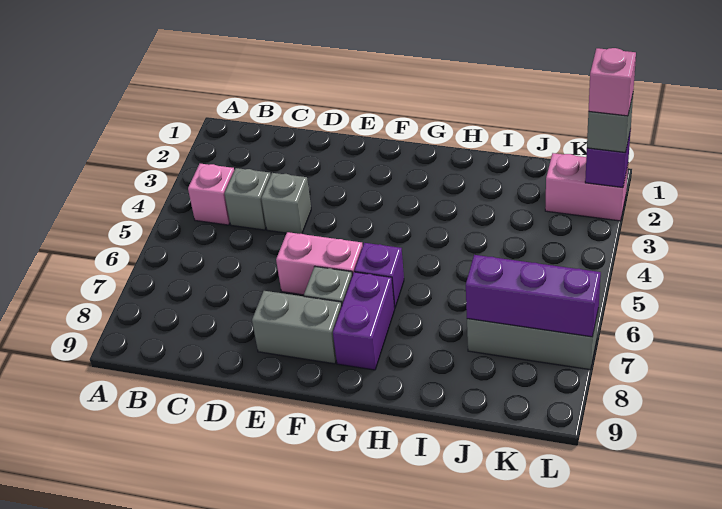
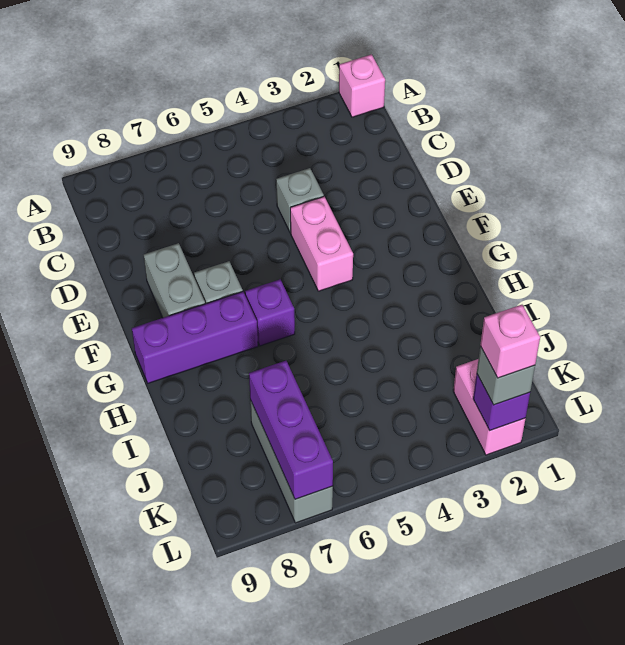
pink brick B4 level 1 -> pink brick A1 level 1
grey brick C4 level 1 -> none
pink brick E6:F6 level 1 -> pink brick E4:F4 level 1
purple brick G7:G8 level 1 -> purple brick G7:G9 level 1

